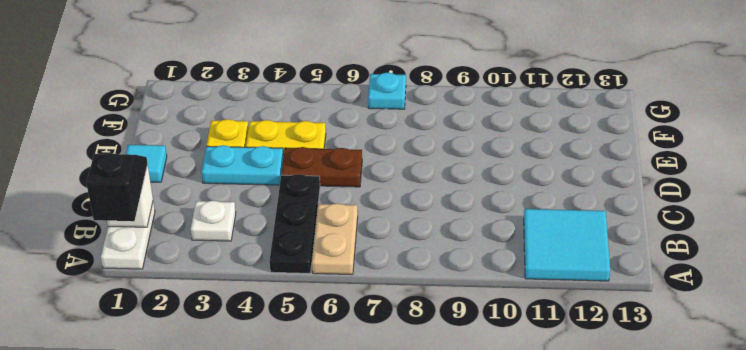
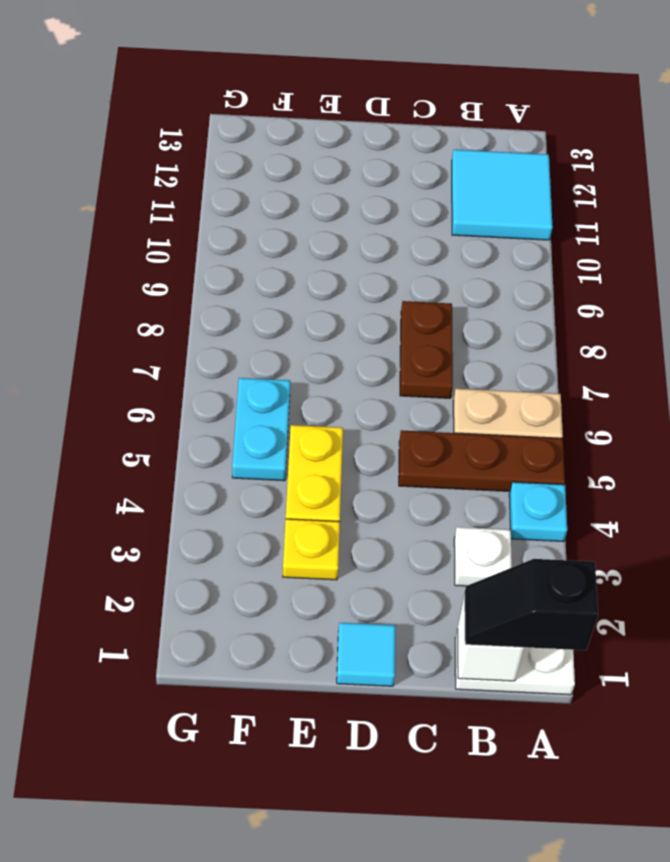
black plate A5:C5 level 1 -> brown plate A5:C5 level 1
cyan plate D3:D4 level 1 -> cyan plate F5:F6 level 1
brown plate D5:D6 level 1 -> brown plate C7:C8 level 1
cyan plate G7 level 1 -> cyan plate A4 level 1

